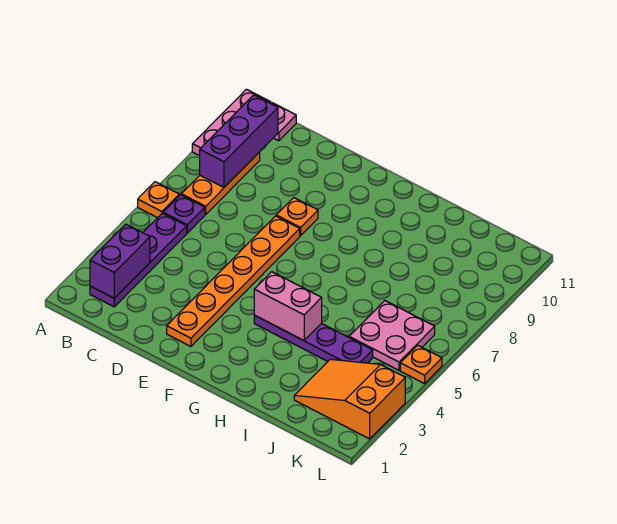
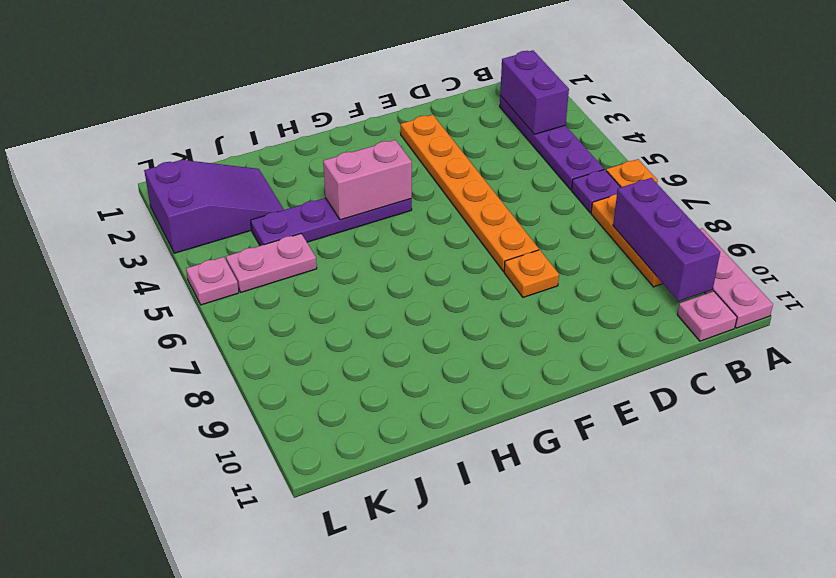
orange slope J2:L3 level 1 top L -> purple slope J2:L3 level 1 top L
pink plate J5:K6 level 1 -> pink plate J5:K5 level 1
orange plate L5 level 1 -> pink plate L5 level 1

